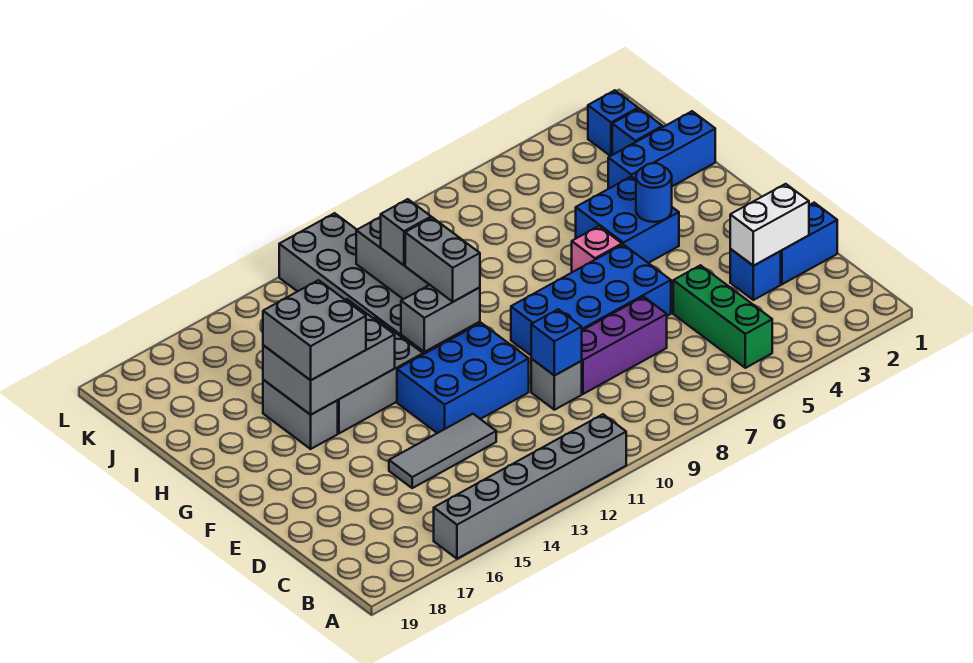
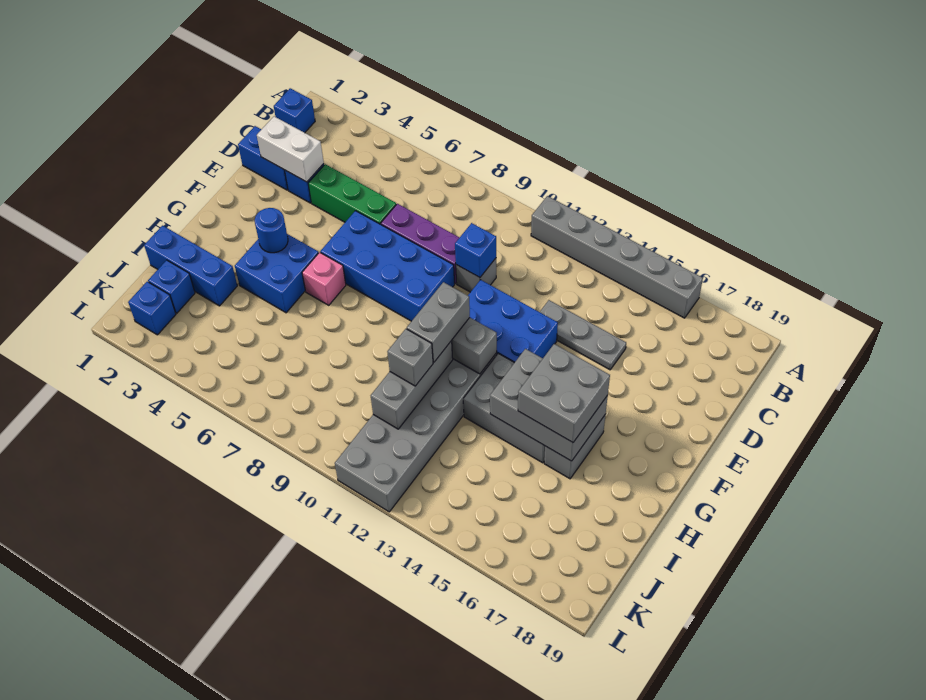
none -> blue brick B1 level 1
green brick B5:D5 level 1 -> green brick D4:D6 level 1
grey tile D13:D15 level 1 -> grey plate D13:D15 level 1

